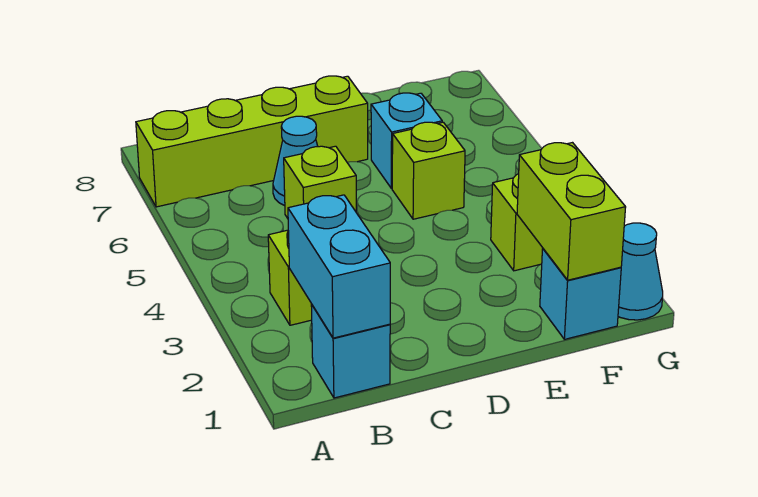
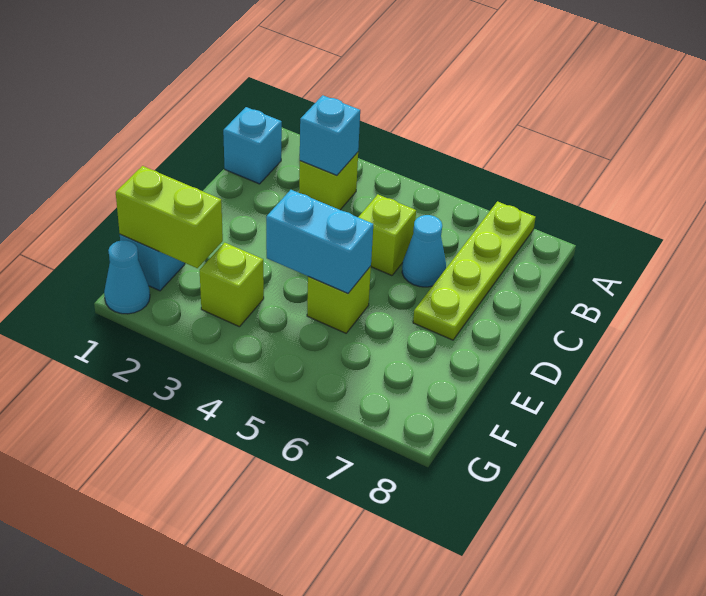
lime brick A7:D7 level 1 -> lime plate A7:D7 level 1
cyan brick B1:B2 level 2 -> cyan brick E4:E5 level 2
cyan brick E6 level 1 -> cyan brick B3 level 2

